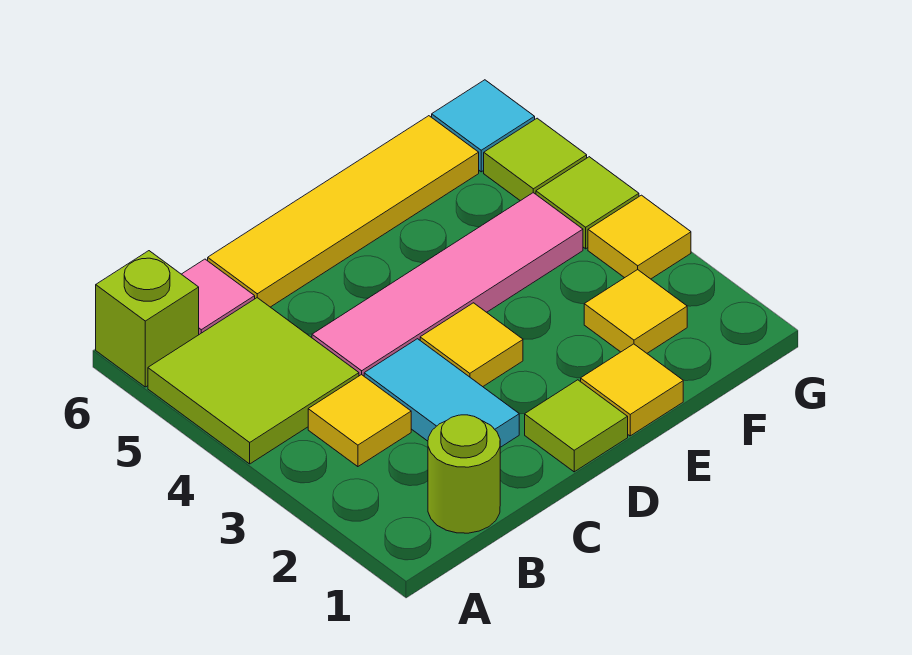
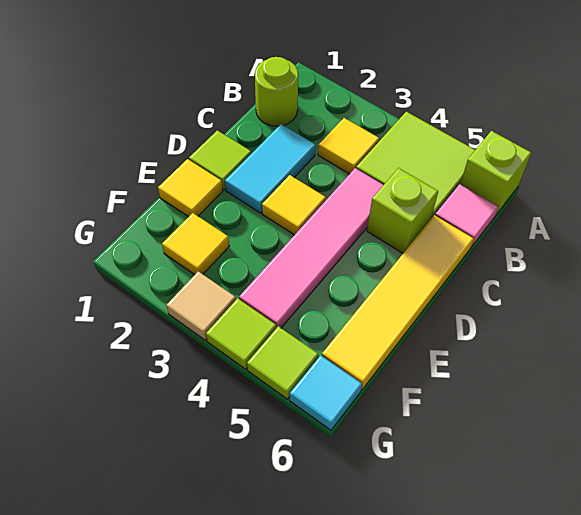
cyan tile C2:C3 level 1 -> cyan tile C2:D2 level 1
none -> lime brick C5 level 1
yellow tile G3 level 1 -> tan tile G3 level 1

